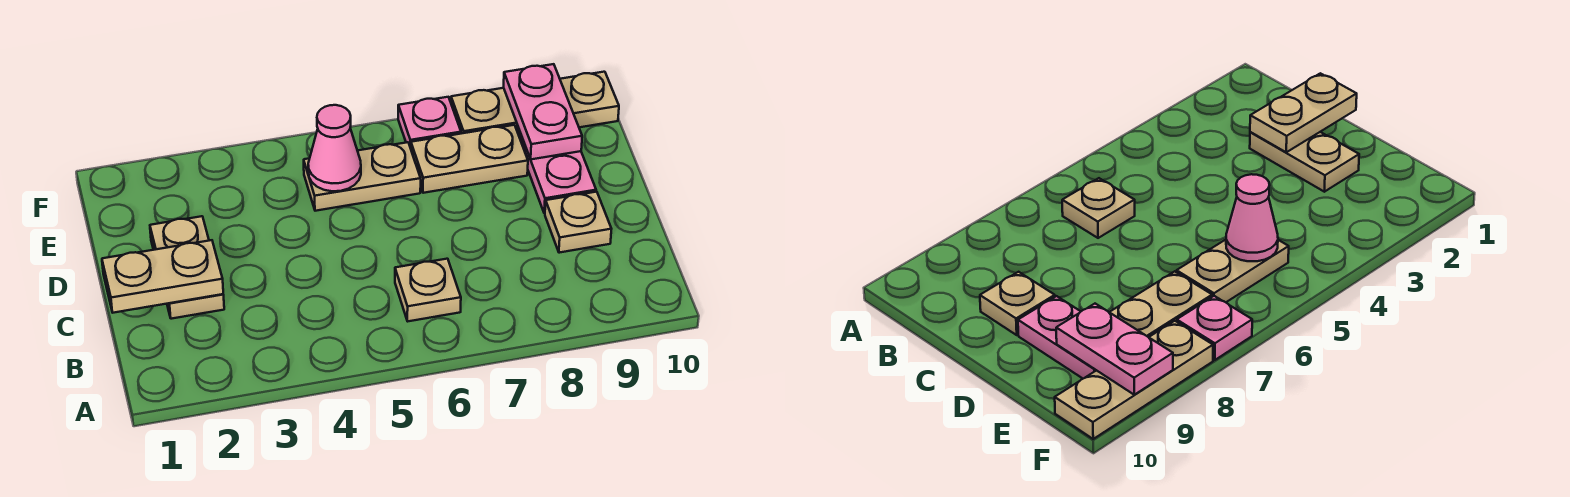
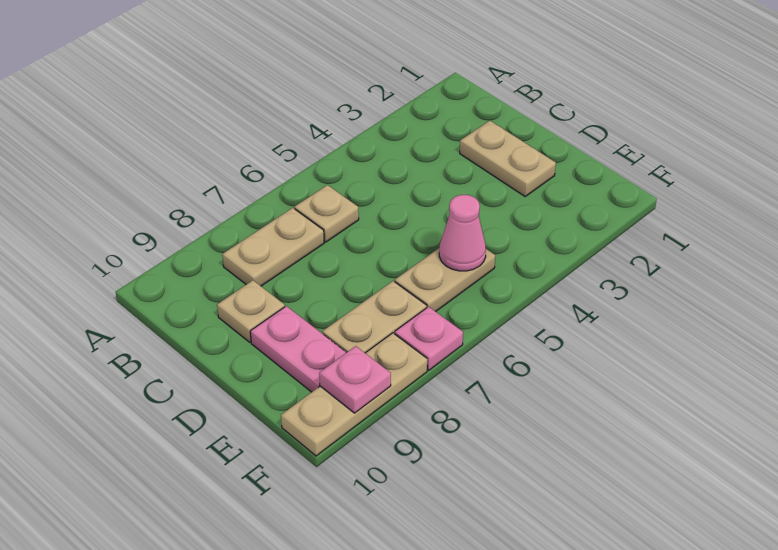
tan plate C1:C2 level 2 -> tan plate B7:B8 level 1
pink plate E9:F9 level 2 -> pink plate F9 level 2

